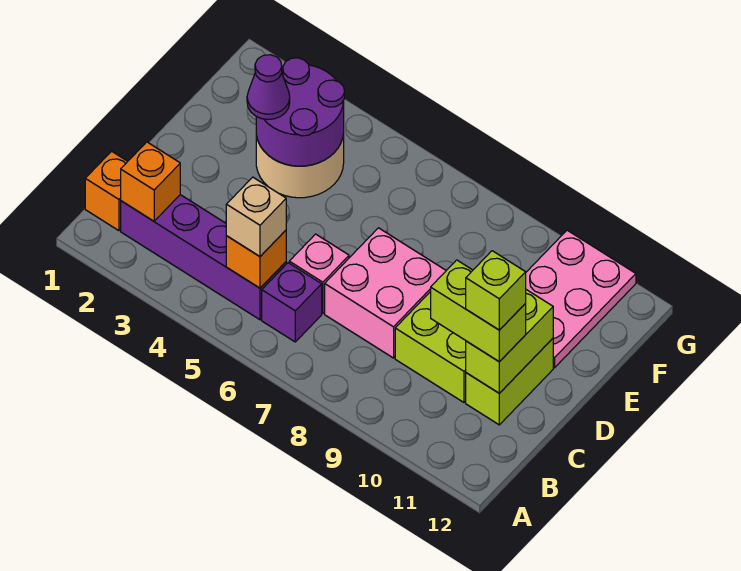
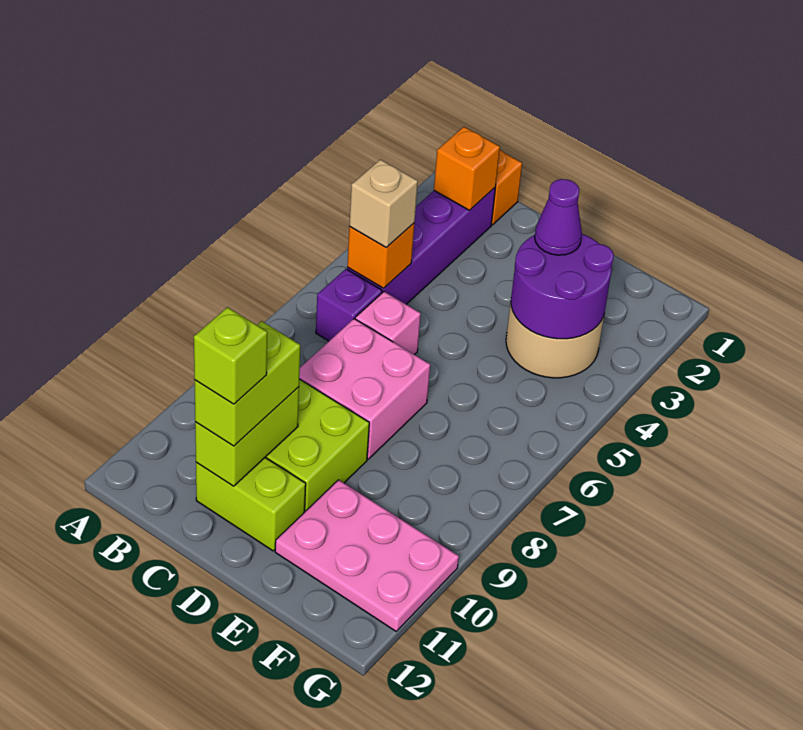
lime brick C11:D11 level 2 -> lime brick C10:C11 level 2

